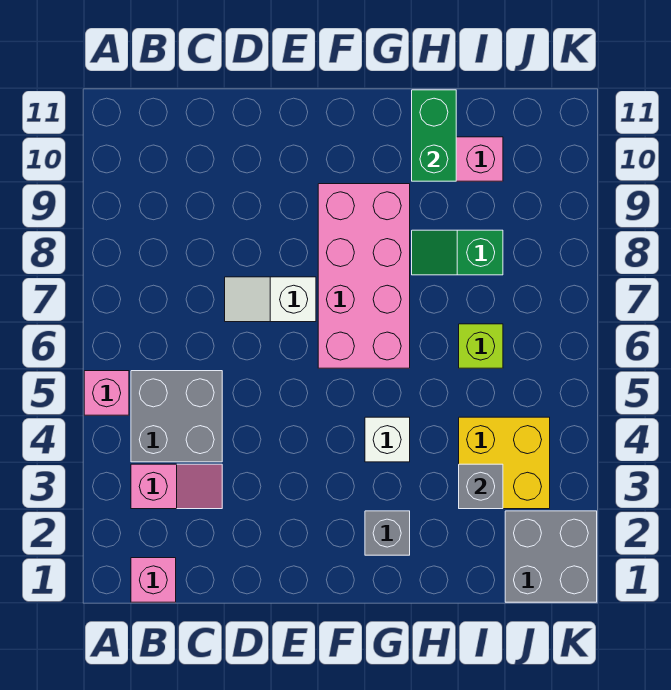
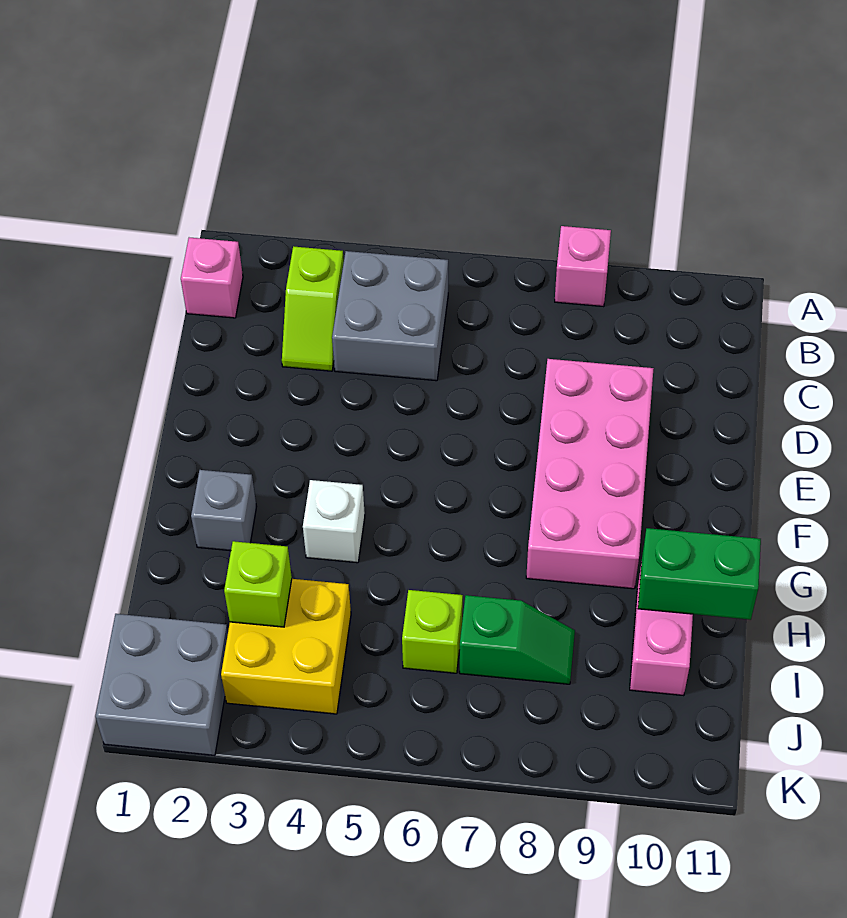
pink brick A5 level 1 -> pink brick A8 level 1
pink slope B3:C3 level 1 top B -> lime slope B3:C3 level 1 top B
white slope D7:E7 level 1 top E -> none
pink brick F6:G9 level 1 -> pink brick D8:G9 level 1
green slope H8:I8 level 1 top I -> green slope I7:I8 level 1 top 7
grey brick I3 level 2 -> lime brick I3 level 2

